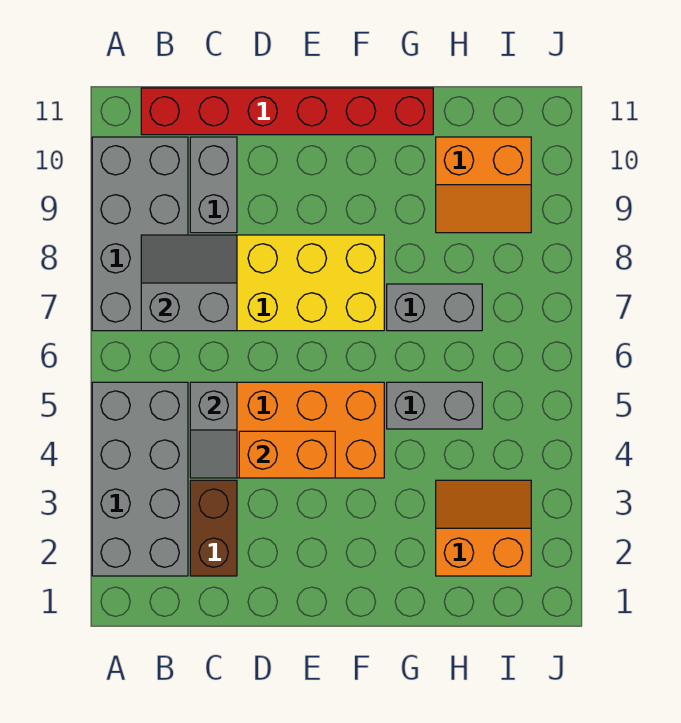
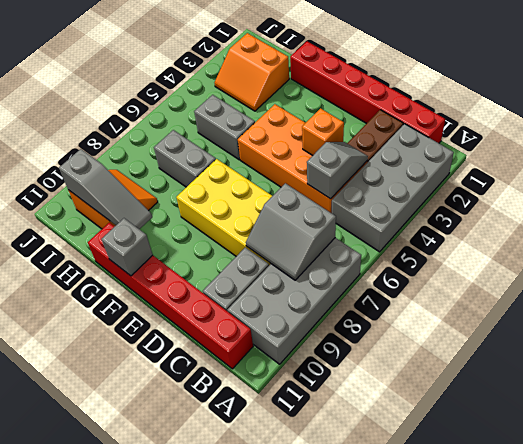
none -> red brick B1:G1 level 1
orange brick D4:E4 level 2 -> orange brick D4 level 2
none -> grey brick F11 level 2
none -> grey slope G10:I10 level 2 top I

